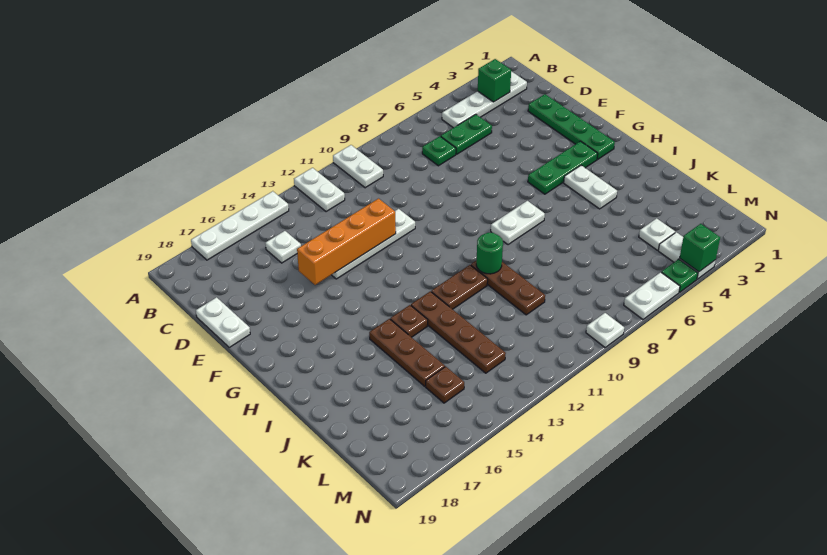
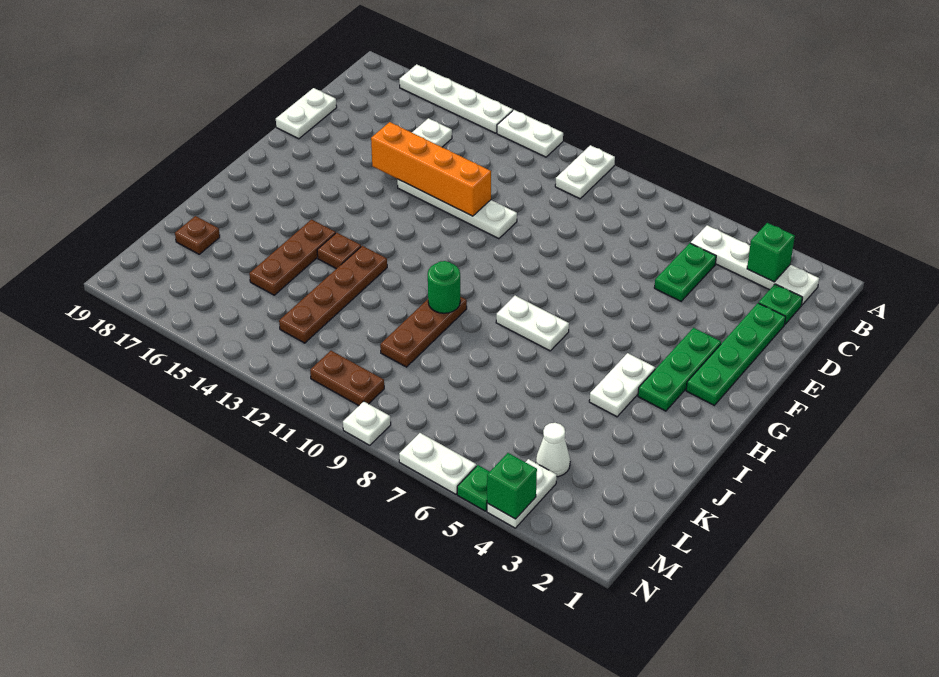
white plate A12:B12 level 1 -> white plate A12:A13 level 1
green plate C5:C6 level 1 -> green plate C5:D5 level 1
green plate C7 level 1 -> green plate C2 level 1
green plate G3:G5 level 1 -> green plate F3:H3 level 1
brown plate I11:I12 level 1 -> brown plate M10:M11 level 1
white plate L4 level 1 -> white cone L4 level 1
brown plate L15 level 1 -> brown plate K18 level 1

